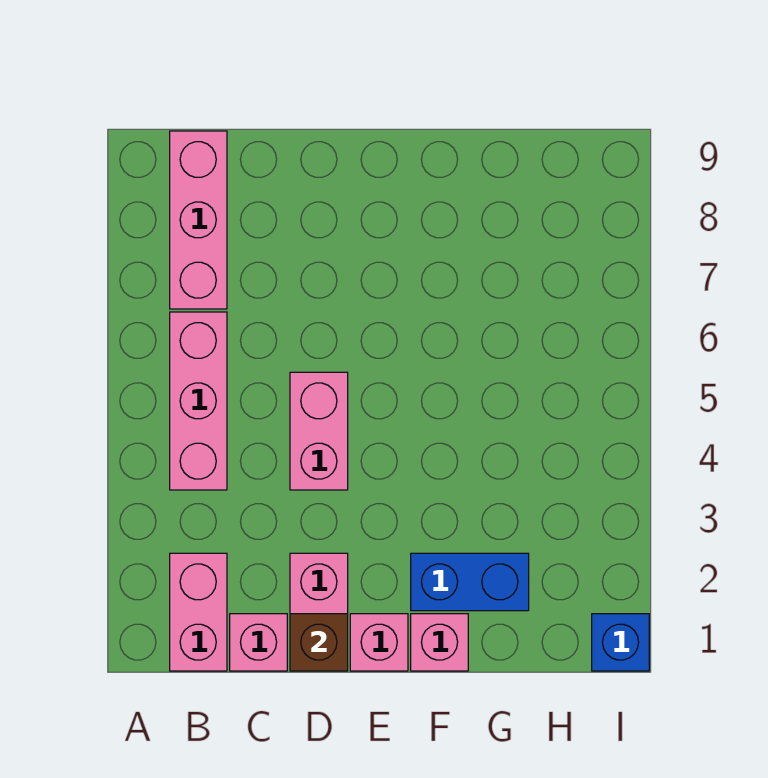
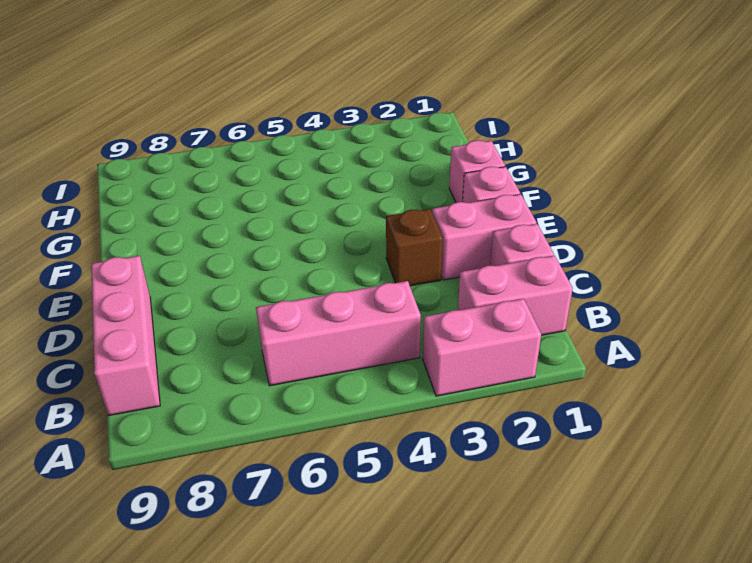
pink brick B7:B9 level 1 -> pink brick B9:D9 level 1
brown brick D1 level 2 -> brown brick D3 level 1
pink brick D4:D5 level 1 -> pink brick A2:A3 level 1
blue brick F2:G2 level 1 -> none
blue brick I1 level 1 -> none

